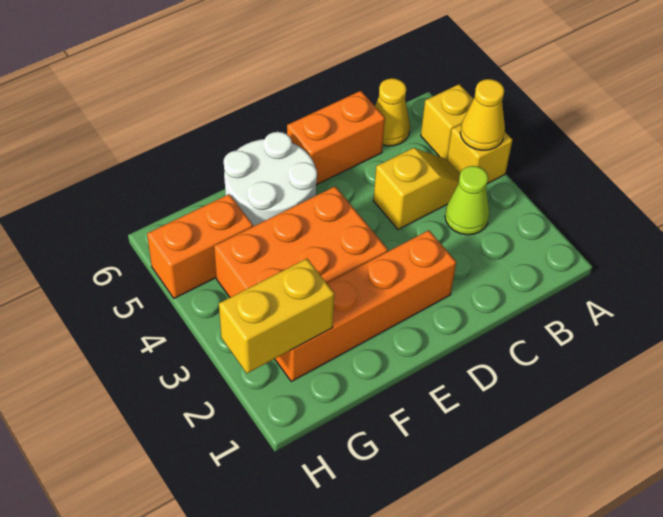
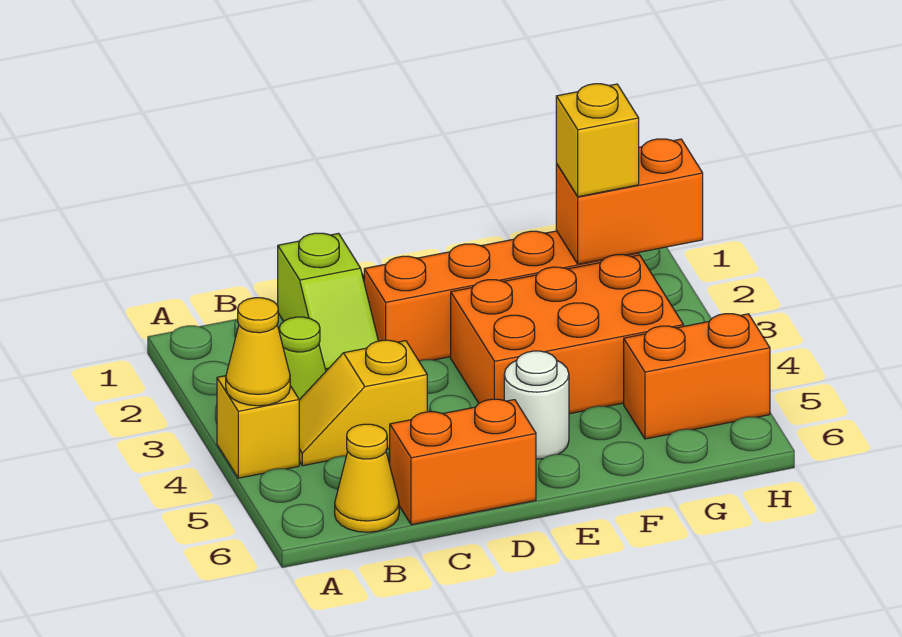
yellow brick A5 level 1 -> yellow brick G2 level 3
none -> lime slope C1:C2 level 1 top 1
white round brick E5:F6 level 1 -> white round brick E5 level 1
yellow brick G2:H2 level 2 -> orange brick G2:H2 level 2

